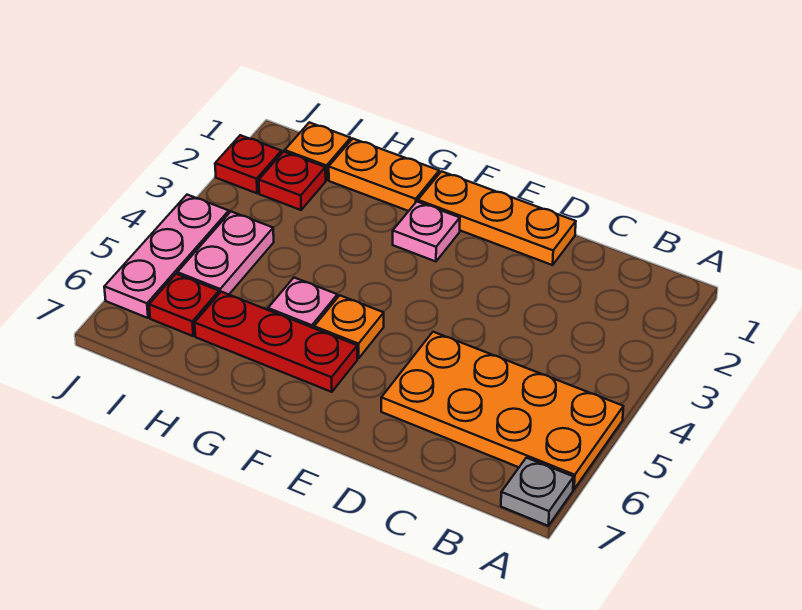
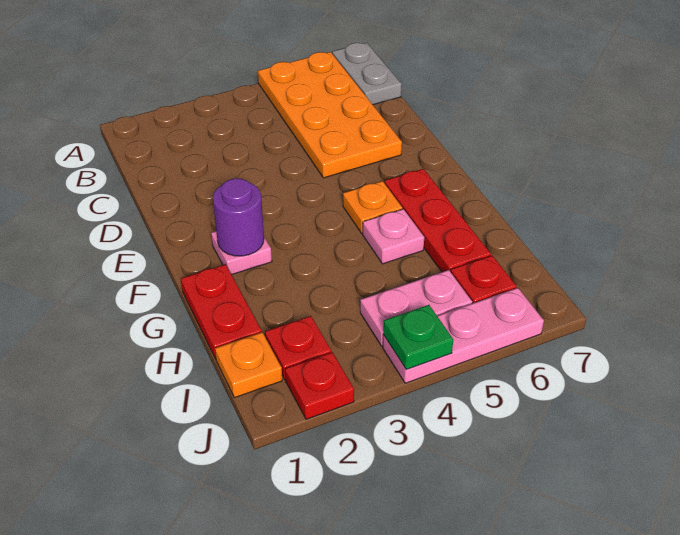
grey plate A7 level 1 -> grey plate A7:B7 level 1
orange plate D1:F1 level 1 -> none
none -> purple round brick F2 level 2
orange plate G1:H1 level 1 -> red plate G1:H1 level 1
none -> green plate J4 level 2

